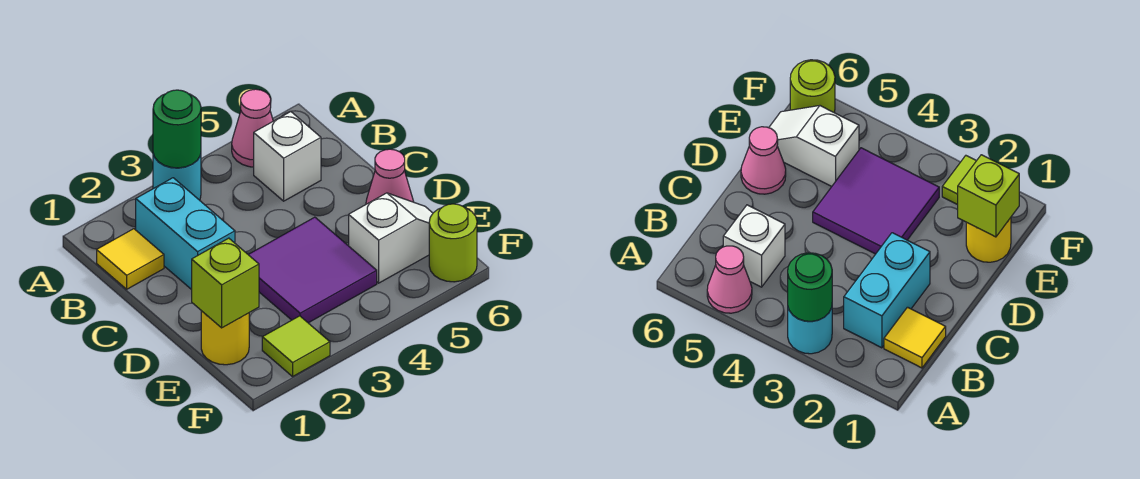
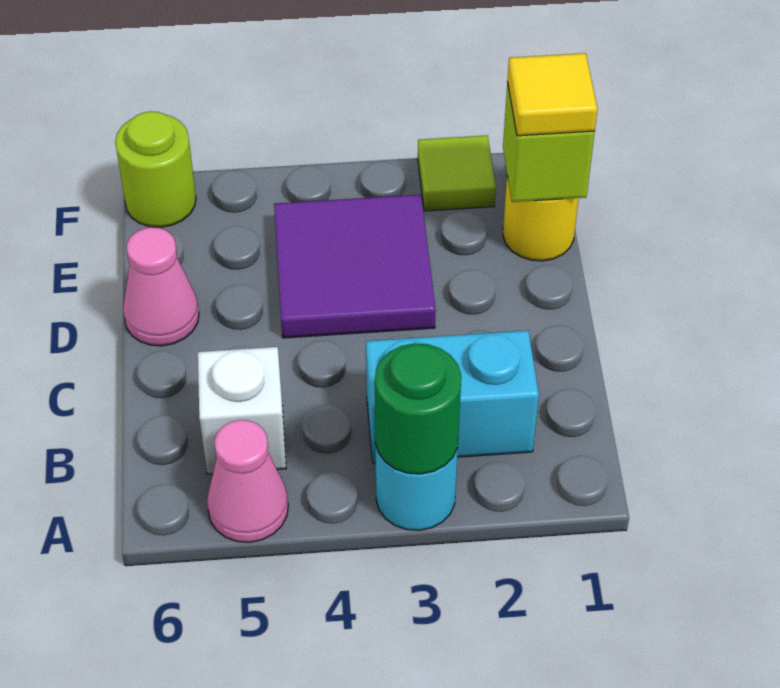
yellow tile B1 level 1 -> yellow tile E1 level 3
cyan brick B2:C2 level 1 -> cyan brick B2:B3 level 1
white slope E5:E6 level 1 top 5 -> none

